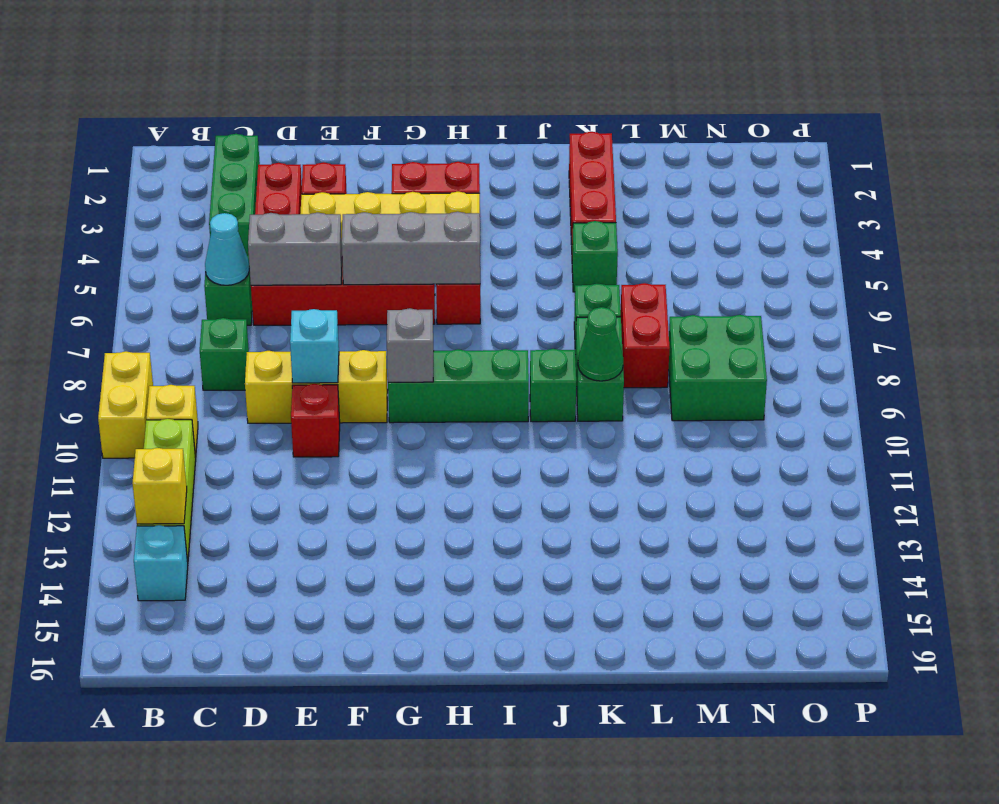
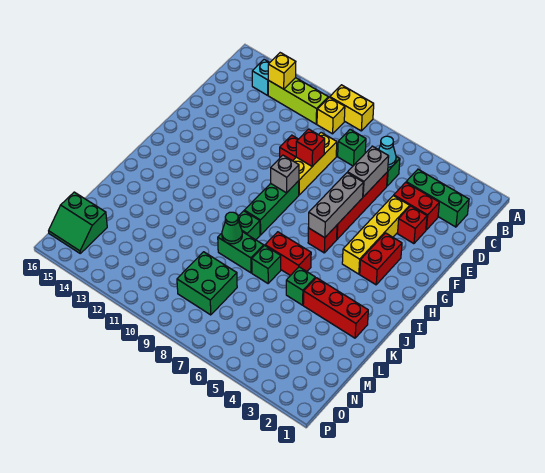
cyan brick E9 level 2 -> red brick E9 level 2
red brick L7:L8 level 1 -> red brick J6:J7 level 1
none -> green slope N15:O16 level 1 top N

